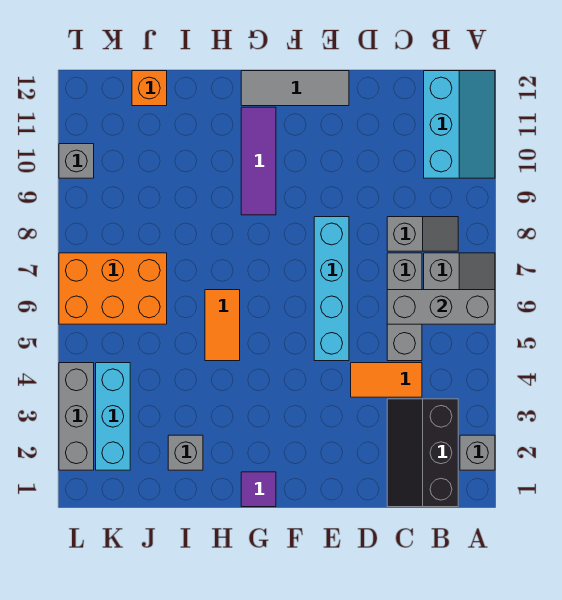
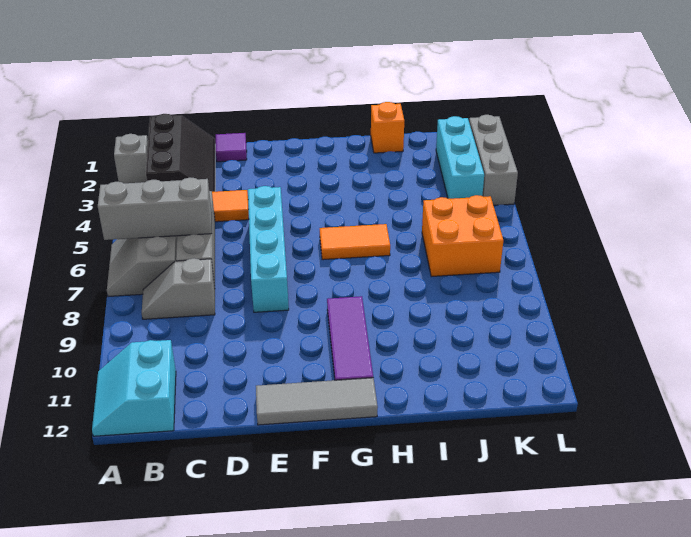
cyan slope A10:B12 level 1 top B -> cyan slope A11:B12 level 1 top B
purple tile G1 level 1 -> purple tile D1 level 1
orange tile H5:H6 level 1 -> orange tile G6:H6 level 1
grey brick I2 level 1 -> none
orange brick J6:L7 level 1 -> orange brick J6:K7 level 1
orange brick J12 level 1 -> orange brick I1 level 1
grey brick L10 level 1 -> none

